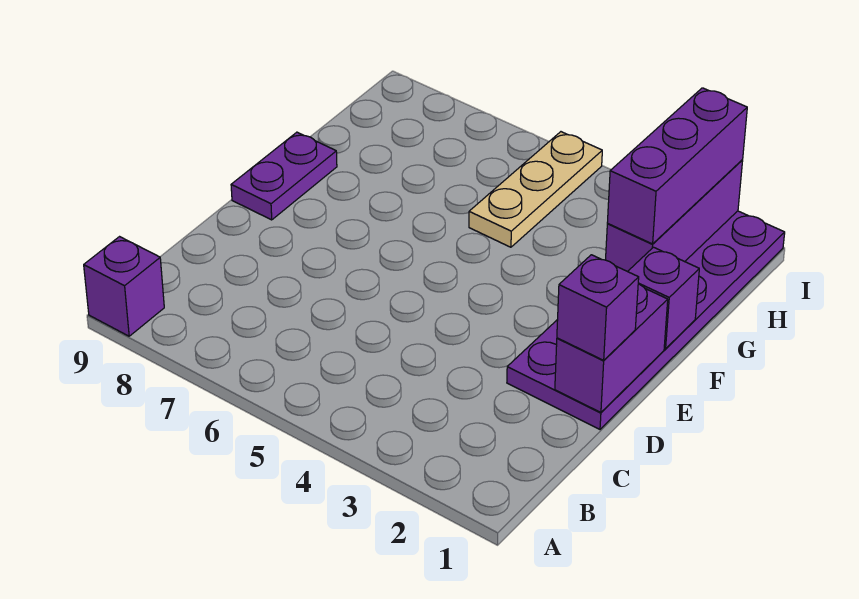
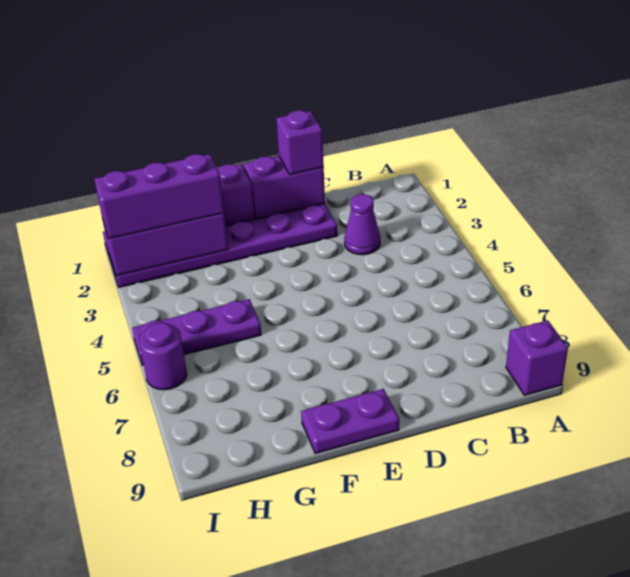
none -> purple cone C3 level 1
tan plate G5:I5 level 1 -> purple plate G5:I5 level 1
none -> purple round brick I6 level 1

